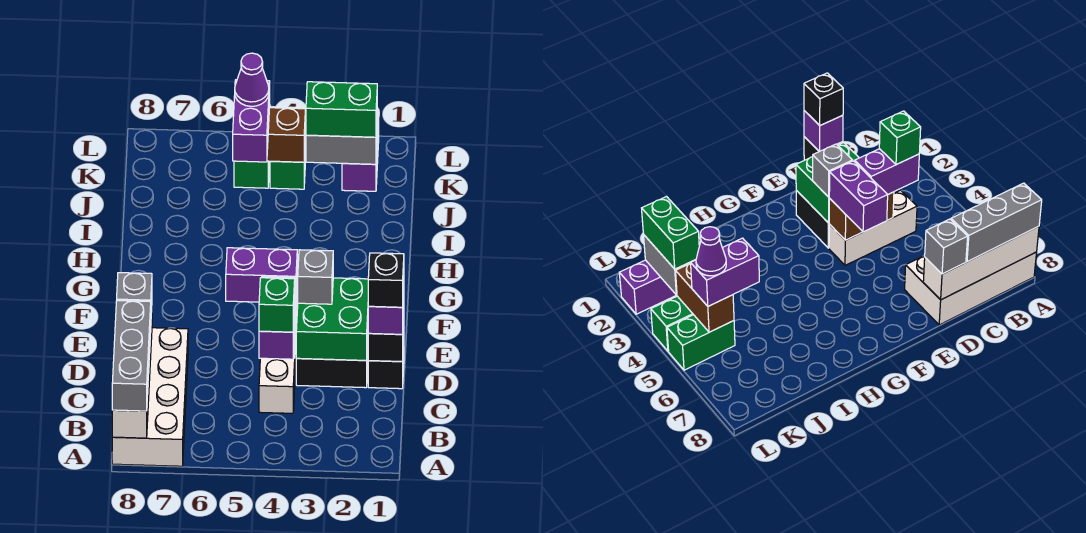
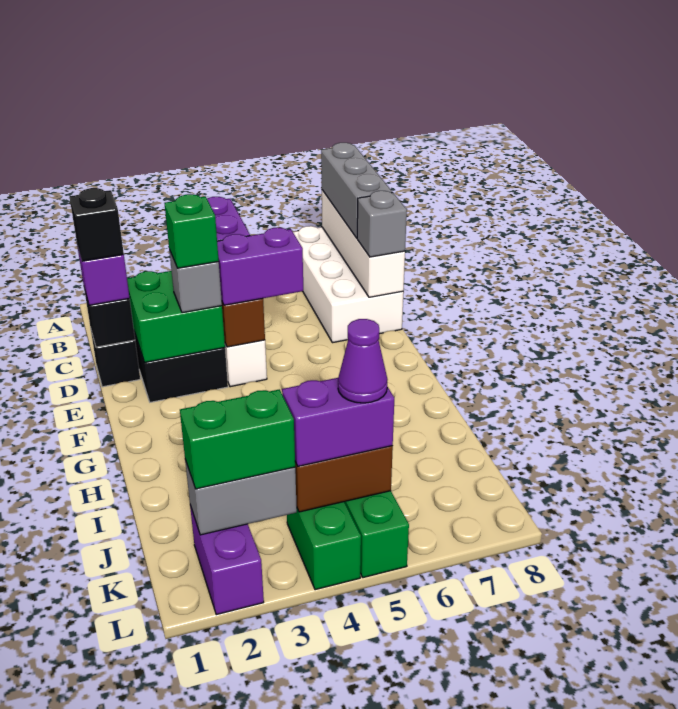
green brick C4 level 4 -> green brick E3 level 4
purple brick J5:K5 level 3 -> purple brick K4:K5 level 3

